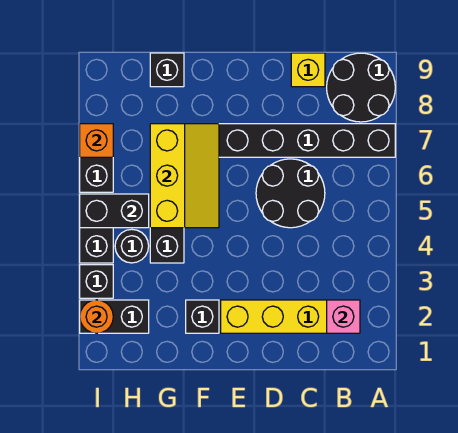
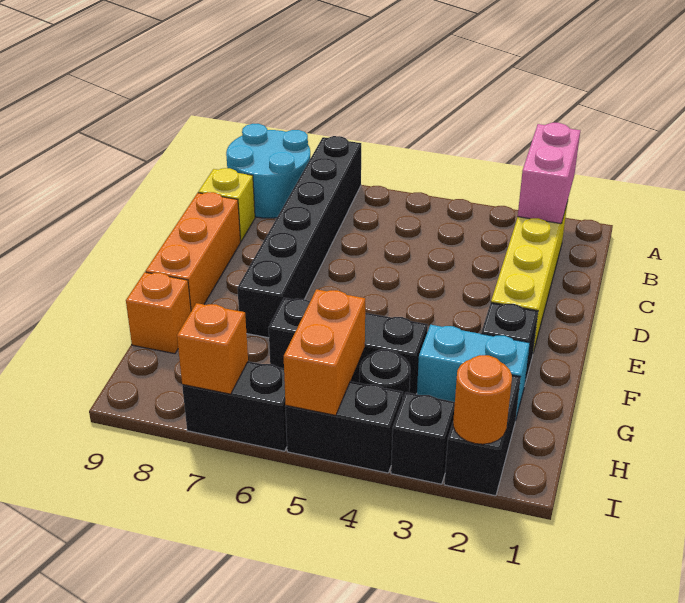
black round brick A8:B9 level 1 -> cyan round brick A8:B9 level 1
pink brick B2 level 2 -> pink brick A2:B2 level 2
black round brick C5:D6 level 1 -> none
none -> orange brick D9:F9 level 1
yellow slope F5:G7 level 2 top G -> none
none -> cyan brick G2:G3 level 1
black brick G9 level 1 -> orange brick G9 level 1
black brick H5:I5 level 2 -> orange brick H5:I5 level 2

